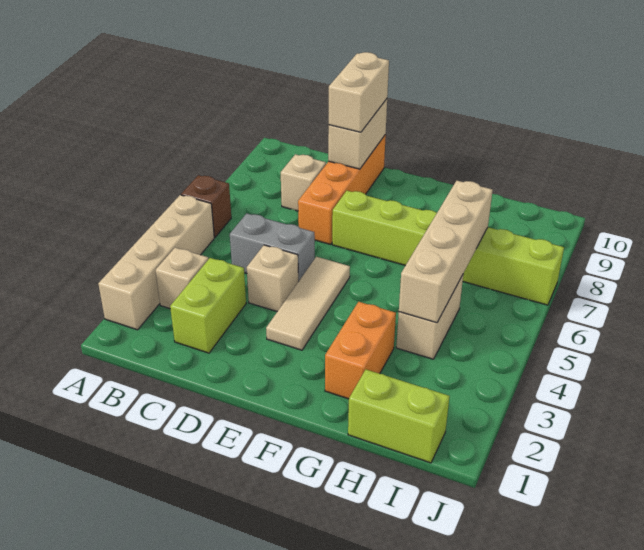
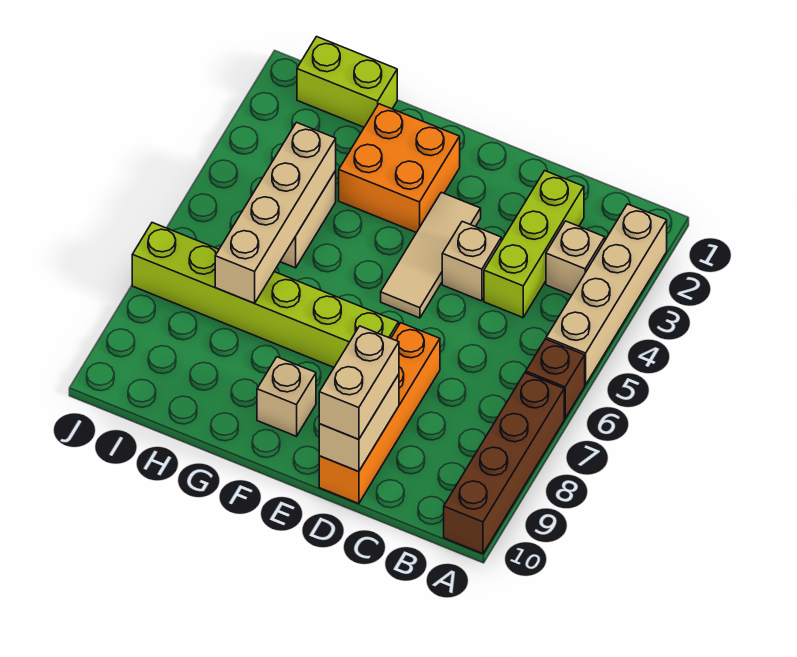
none -> brown brick A7:A10 level 1
lime brick C2:C3 level 1 -> lime brick C2:C4 level 1
grey brick C5:D5 level 1 -> none
tan brick C8 level 1 -> tan brick F9 level 1
orange brick G2:G3 level 1 -> orange brick F2:G3 level 1

